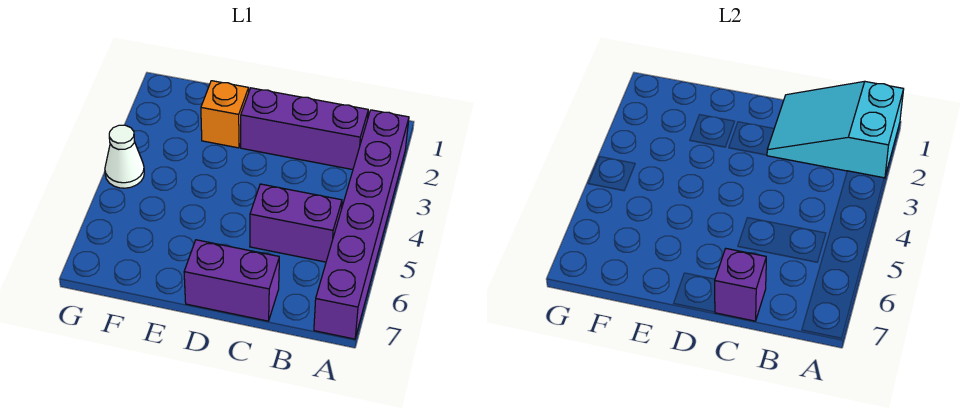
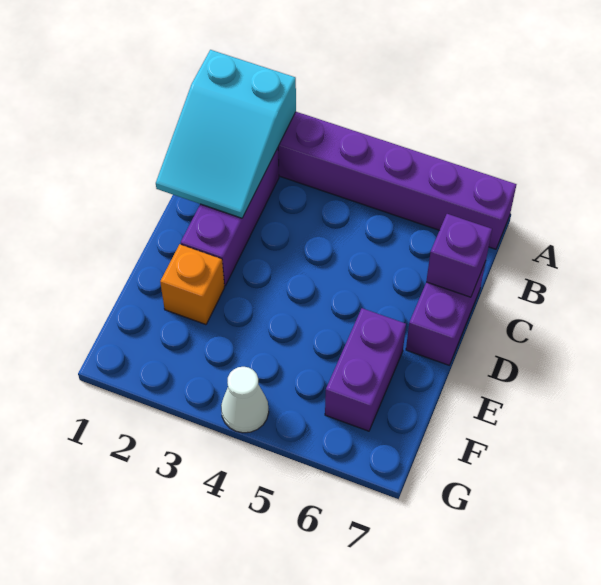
purple brick B5:C5 level 1 -> purple brick E6:F6 level 1

